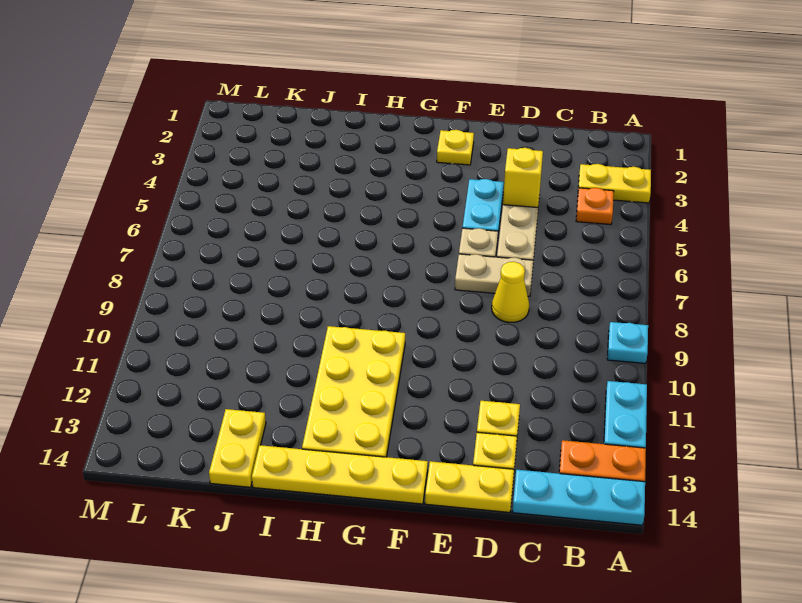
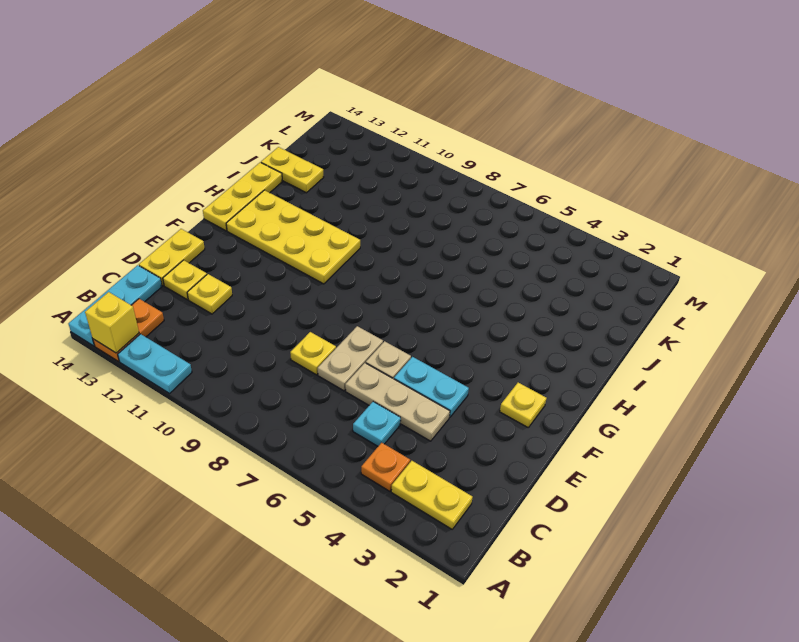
yellow plate A3:B3 level 1 -> yellow plate B2:B3 level 1
cyan plate A9 level 1 -> cyan plate C5 level 1
yellow brick D4 level 2 -> yellow brick A13 level 2
yellow cone D8 level 1 -> yellow plate D8 level 1
yellow plate F14:I14 level 1 -> yellow plate G14:I14 level 1

